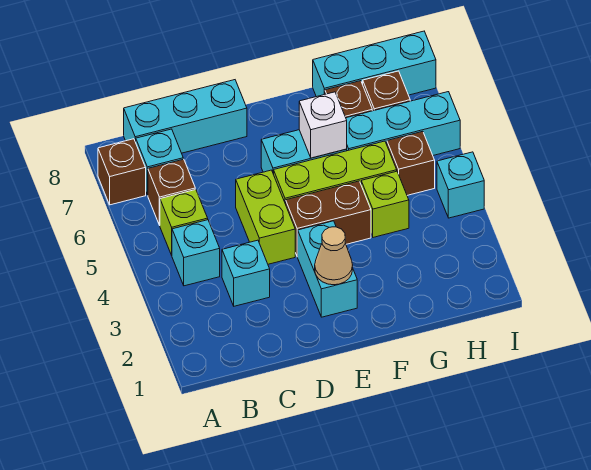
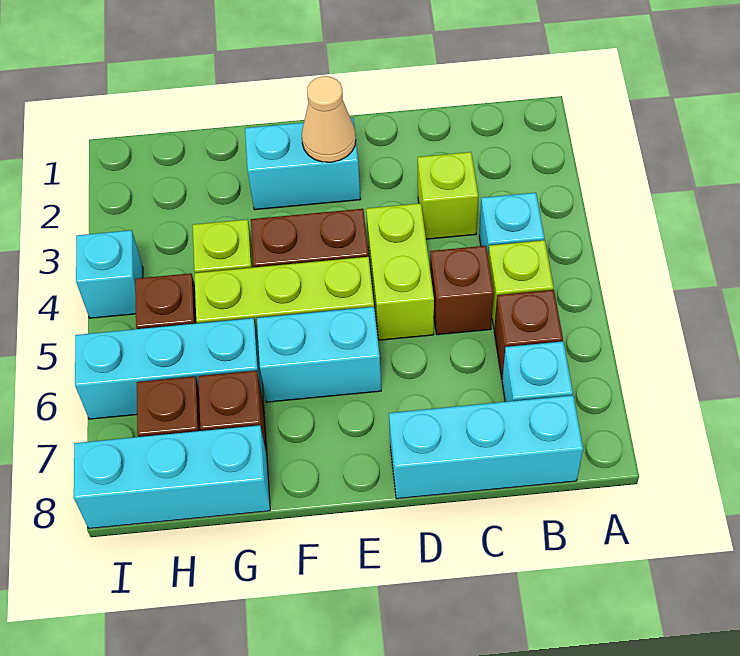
brown brick A7 level 1 -> brown brick C5 level 1
cyan brick C3 level 1 -> lime brick C3 level 1
cyan brick E2:E3 level 1 -> cyan brick E2:F2 level 1
white brick F6 level 2 -> none

